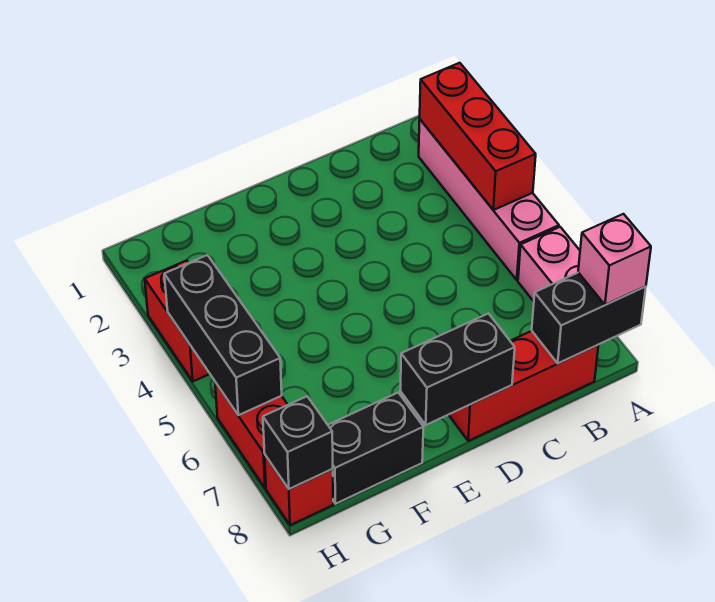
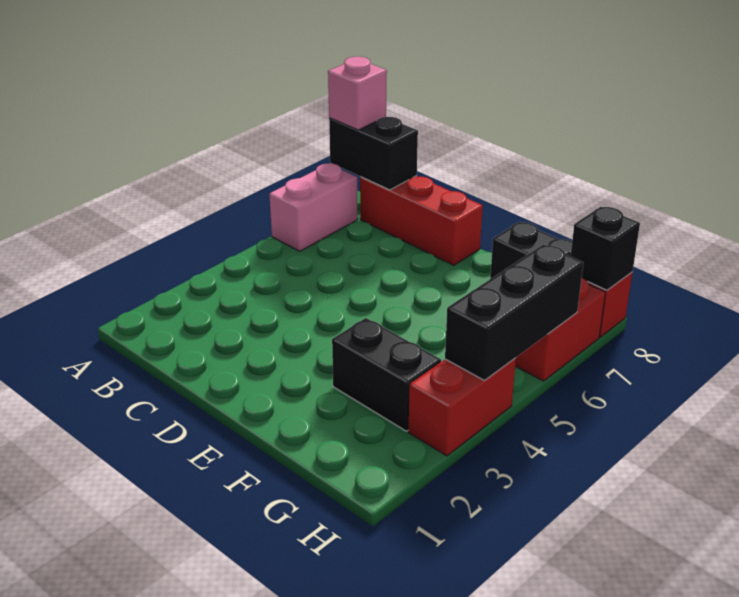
pink brick A2:A5 level 1 -> none
red brick A2:A4 level 2 -> none
black brick D8:E8 level 2 -> black brick F3:G3 level 1

